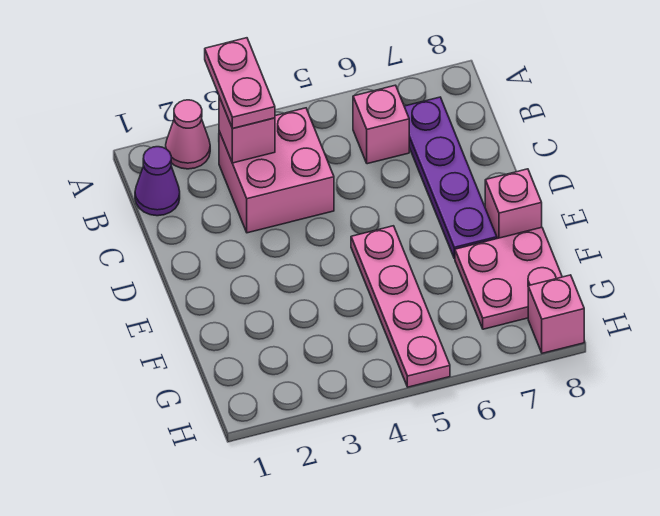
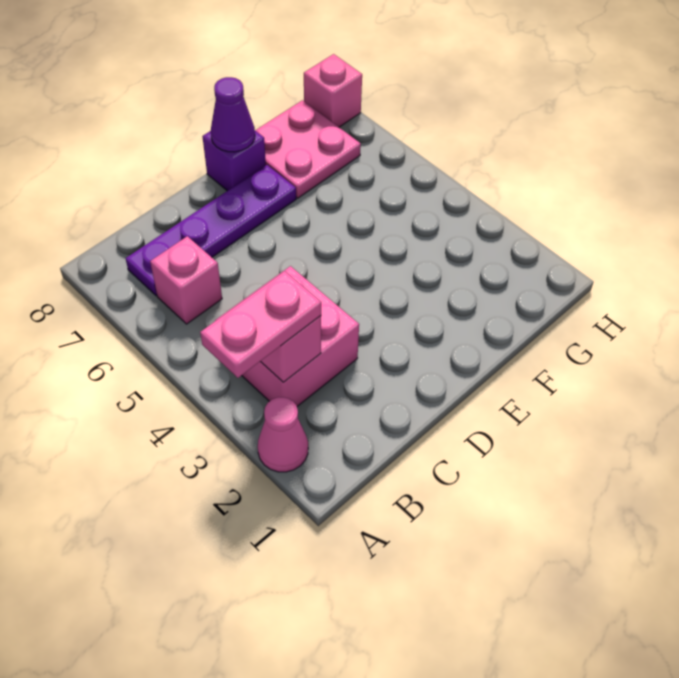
purple cone B1 level 1 -> purple cone E8 level 2
pink plate E5:H5 level 1 -> none
pink brick E8 level 1 -> purple brick E8 level 1

